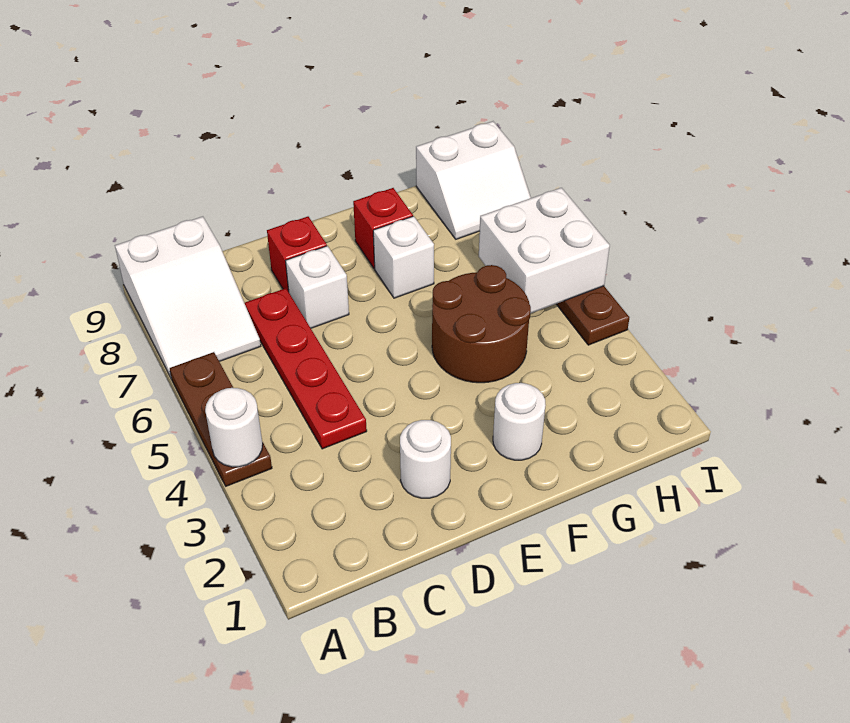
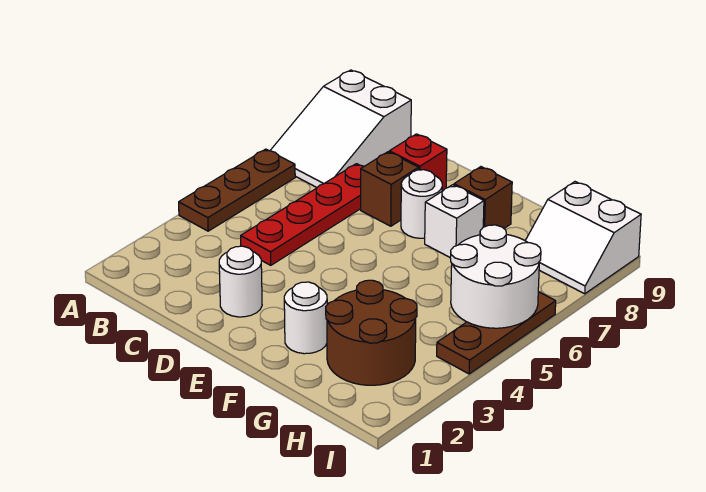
white round brick A4 level 2 -> white round brick E7 level 1
white brick D7 level 1 -> brown brick D7 level 1
brown round brick F4:G5 level 1 -> brown round brick G2:H3 level 1
red brick F8 level 1 -> brown brick F8 level 1
white brick H5:I6 level 2 -> white round brick H5:I6 level 2

